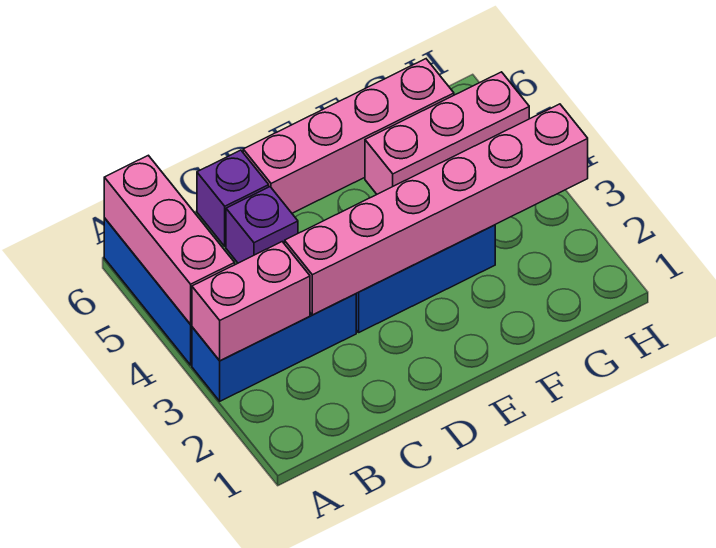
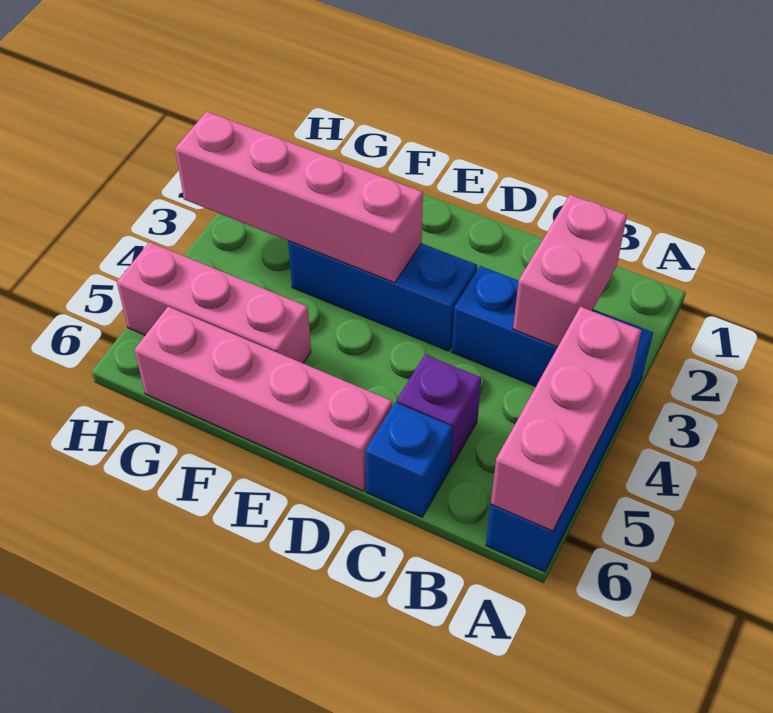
pink brick A3:B3 level 2 -> pink brick B2:B3 level 2
pink brick C3:H3 level 2 -> pink brick E3:H3 level 2
purple brick C6 level 1 -> blue brick C6 level 1

